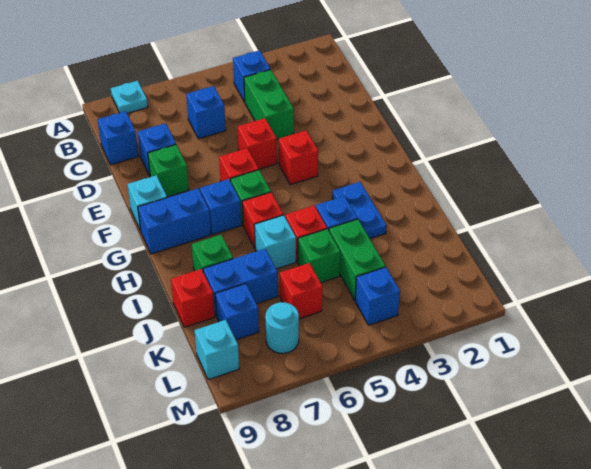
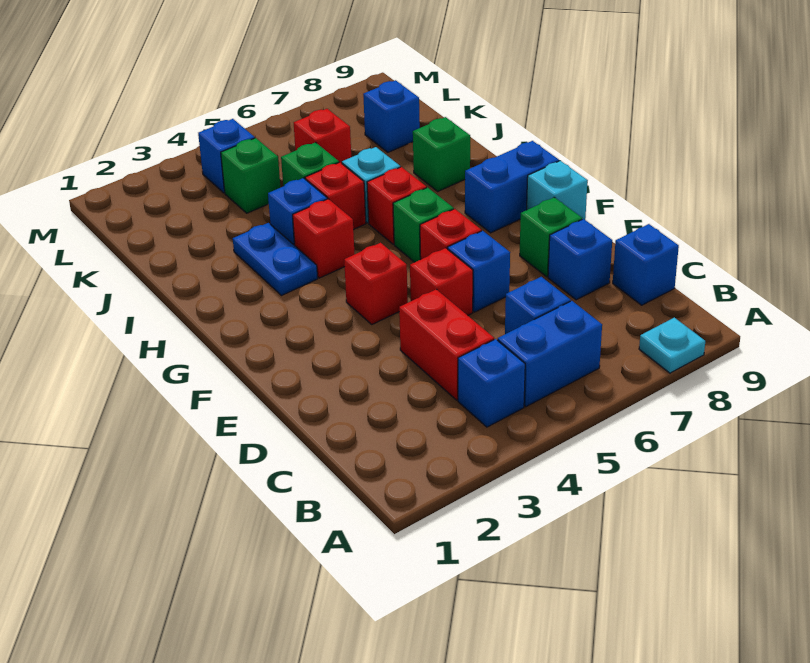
green brick C4:D4 level 1 -> red brick C4:D4 level 1
blue brick G7 level 1 -> blue brick E6 level 1
green brick J4:K4 level 1 -> green brick K4 level 1
blue brick J7:J8 level 1 -> blue brick B5:B6 level 1
red brick J9 level 1 -> red brick H4 level 1
cyan round brick L7 level 1 -> none
cyan brick L9 level 1 -> none

